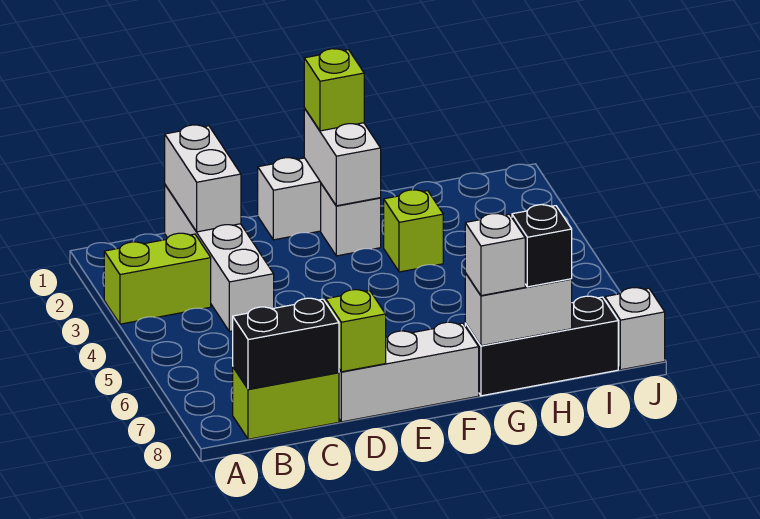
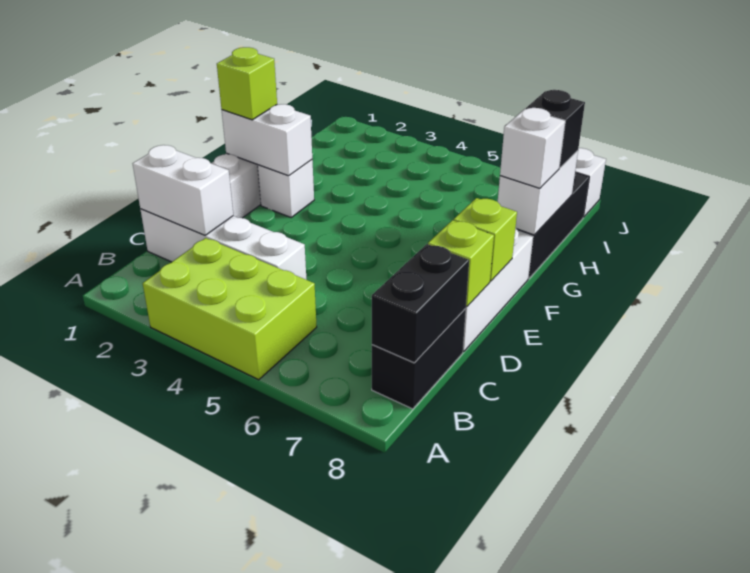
lime brick A3:B3 level 1 -> lime brick A3:B5 level 1
lime brick B8:C8 level 1 -> black brick B8:C8 level 1
lime brick G3 level 1 -> lime brick E8 level 2

